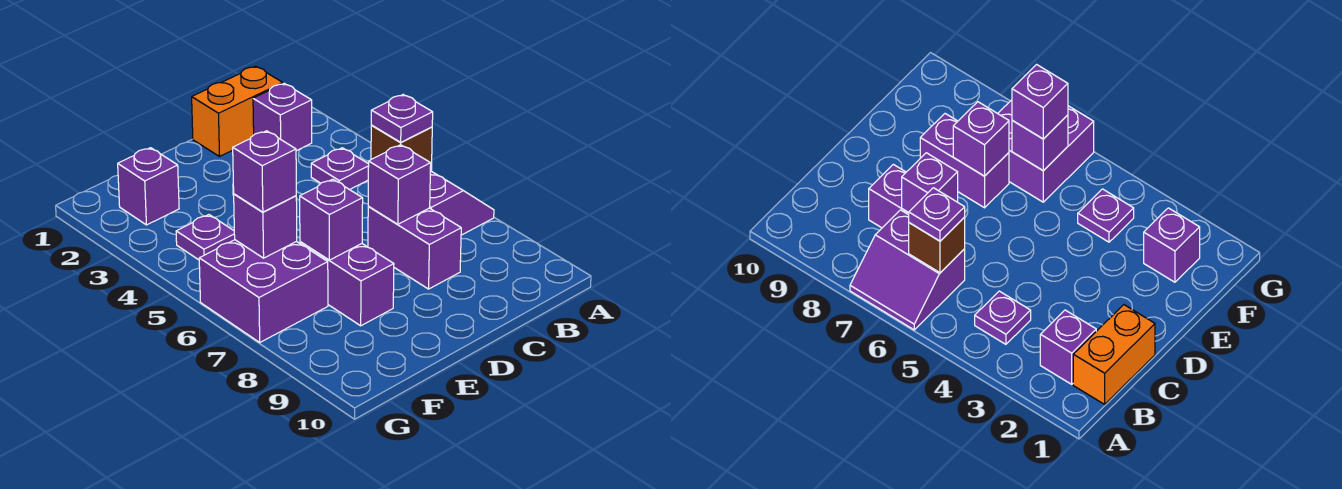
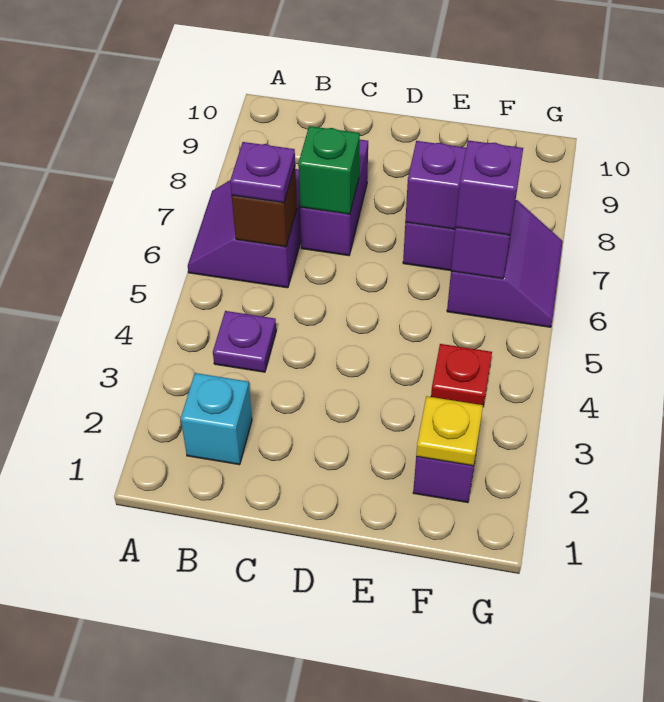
orange brick B1:C1 level 1 -> none
purple brick B2 level 1 -> cyan brick B2 level 1
purple brick C7 level 2 -> green brick C7 level 2
none -> yellow plate F2 level 2
purple plate F4 level 1 -> red plate F4 level 1
purple brick F6:G7 level 1 -> purple slope F6:G7 level 1 top F

